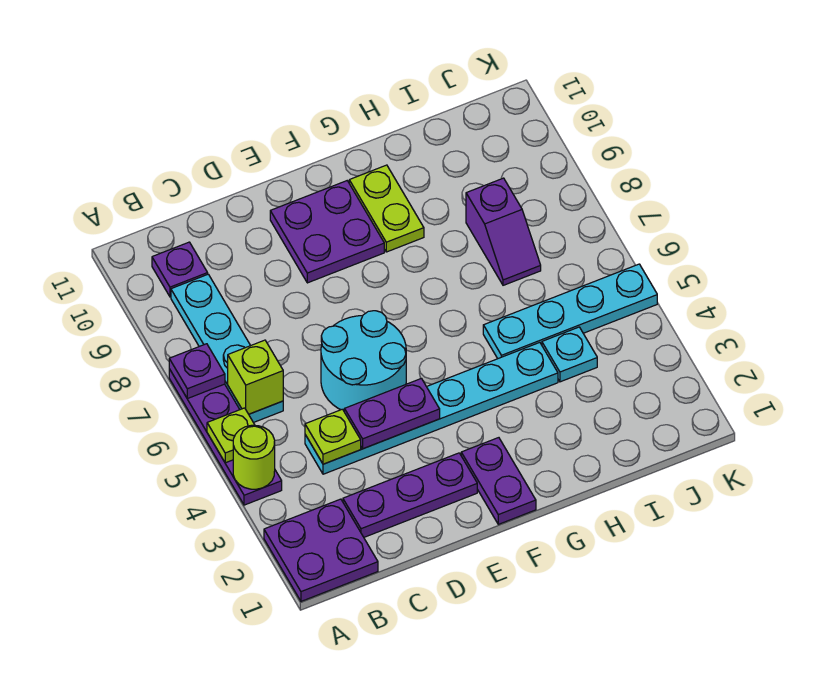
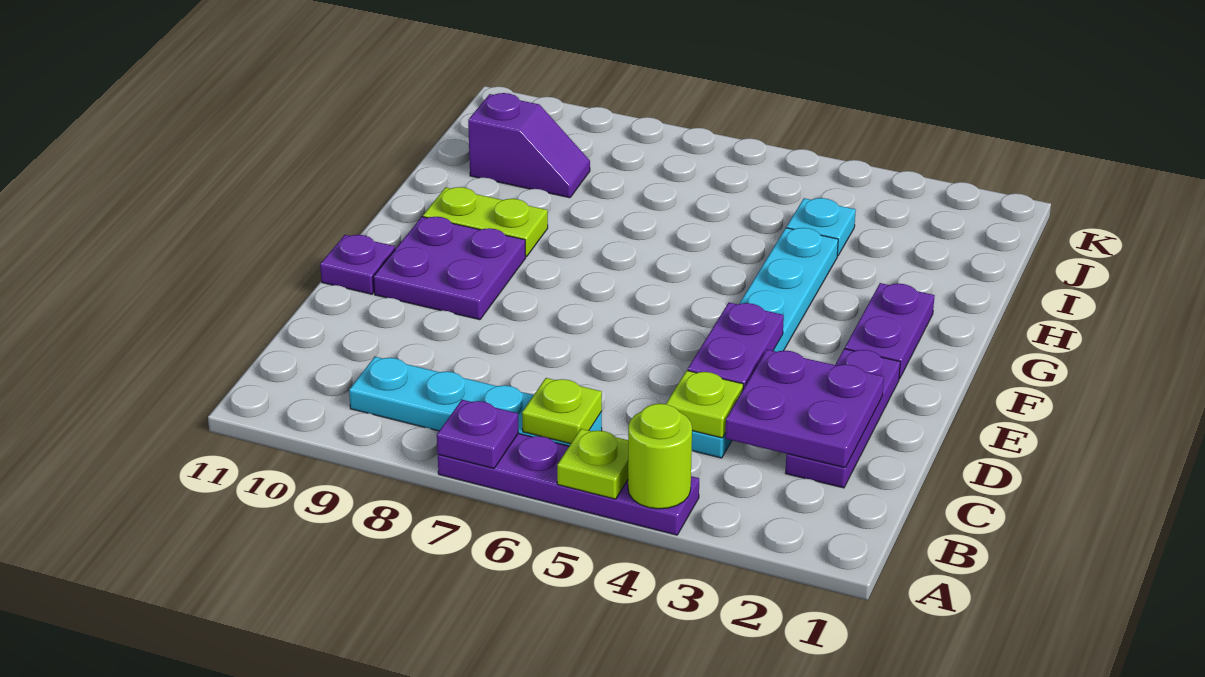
purple plate A1:B2 level 1 -> purple plate C2:D3 level 2
lime brick B6 level 2 -> lime plate B6 level 2
purple plate B10 level 1 -> purple plate E11 level 1
cyan round brick D5:E6 level 1 -> none
purple plate F1:F2 level 1 -> purple plate F2:G2 level 1
cyan plate H5:K5 level 1 -> none
purple slope I7:I8 level 1 top 8 -> purple slope I9:I10 level 1 top 10

